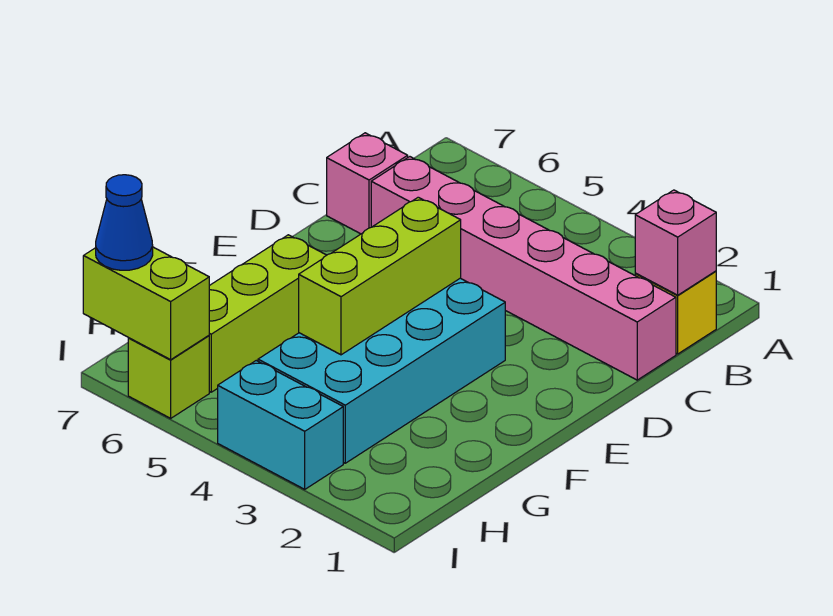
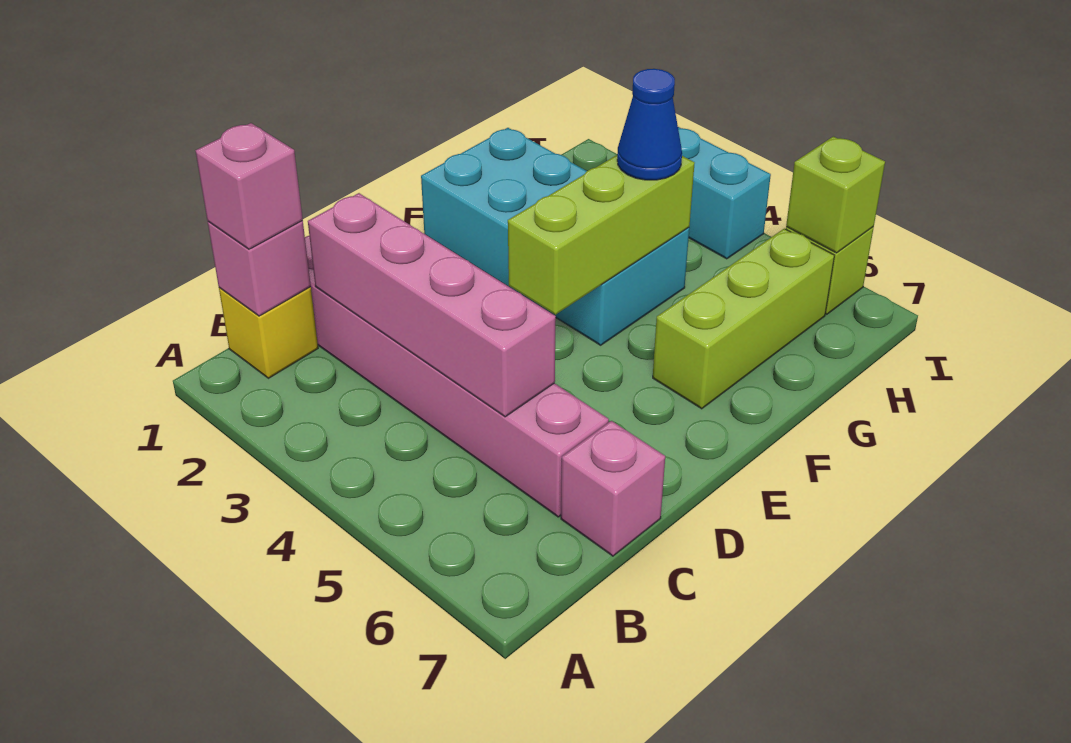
none -> pink brick B1 level 3
none -> pink brick C2:C5 level 2
cyan brick E3:H4 level 1 -> cyan brick F1:G4 level 1
lime brick I6:I7 level 2 -> lime brick I6 level 2
blue cone I7 level 3 -> blue cone G4 level 3

